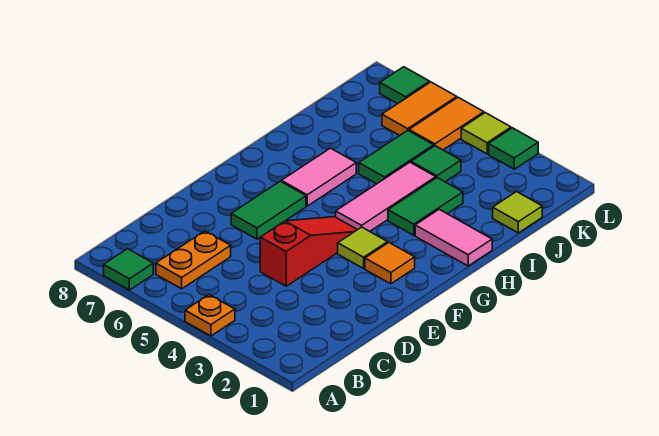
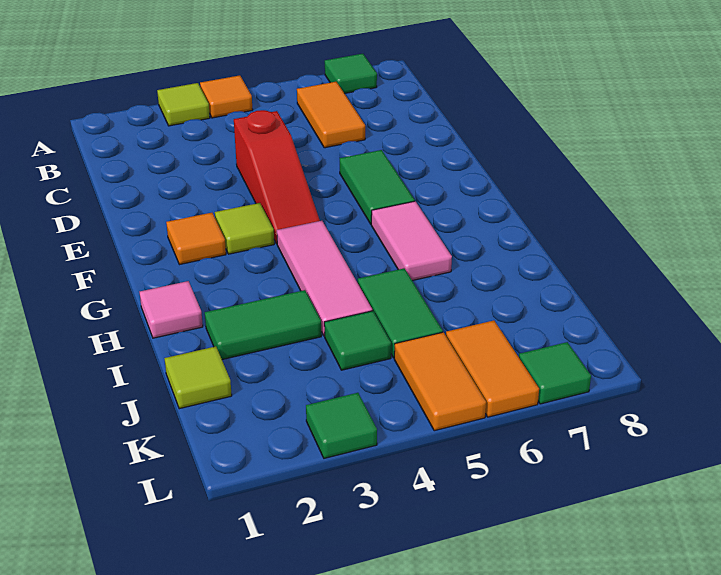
orange plate A4 level 1 -> orange tile A4 level 1
orange plate B6:C6 level 1 -> orange tile B6:C6 level 1
pink tile H1:H2 level 1 -> pink tile H1 level 1
green tile H3:I3 level 1 -> green tile I2:I3 level 1
lime tile L4 level 1 -> lime tile A3 level 1

